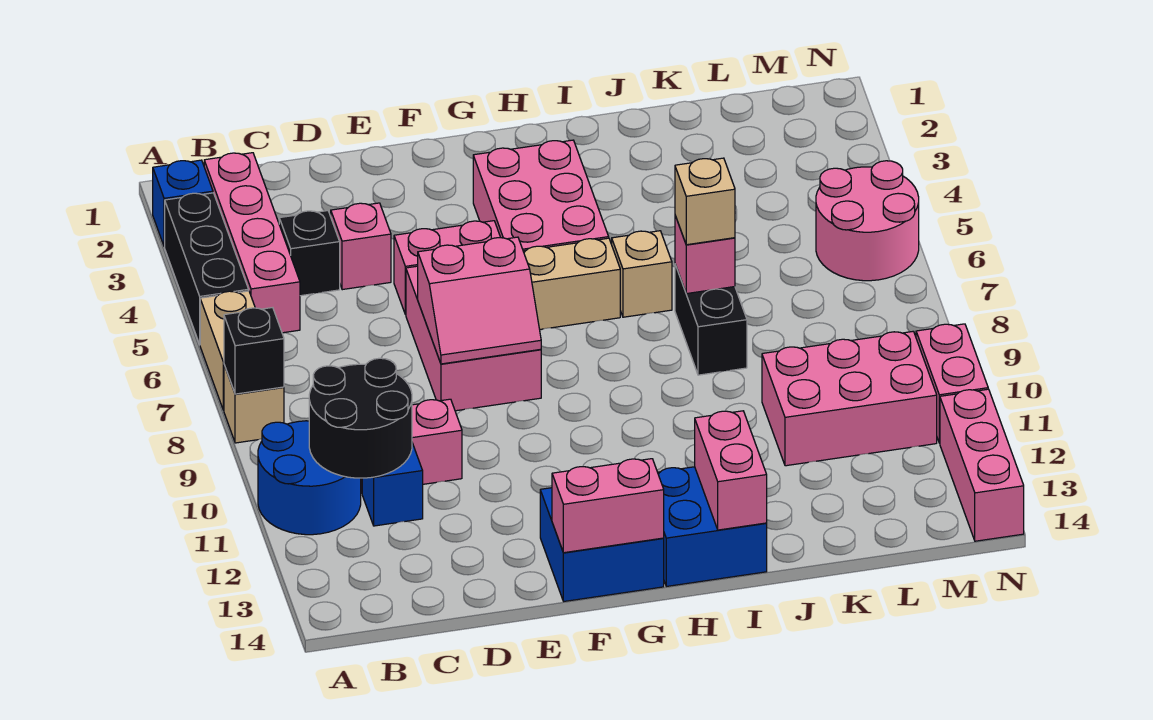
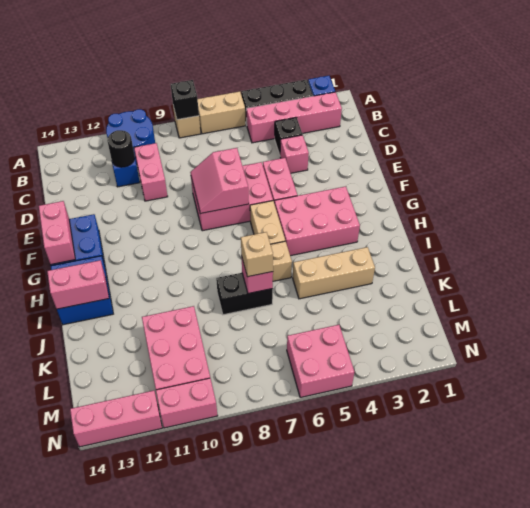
black round brick B10:C11 level 2 -> black round brick C11 level 2
none -> tan brick J3:J5 level 1
pink round brick M5:N6 level 1 -> pink brick M5:N6 level 1

